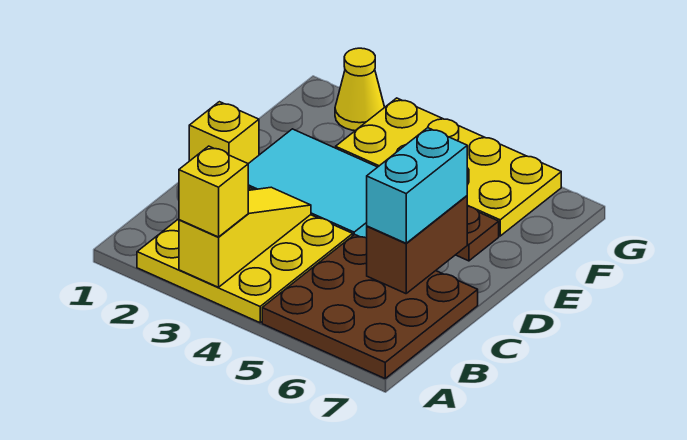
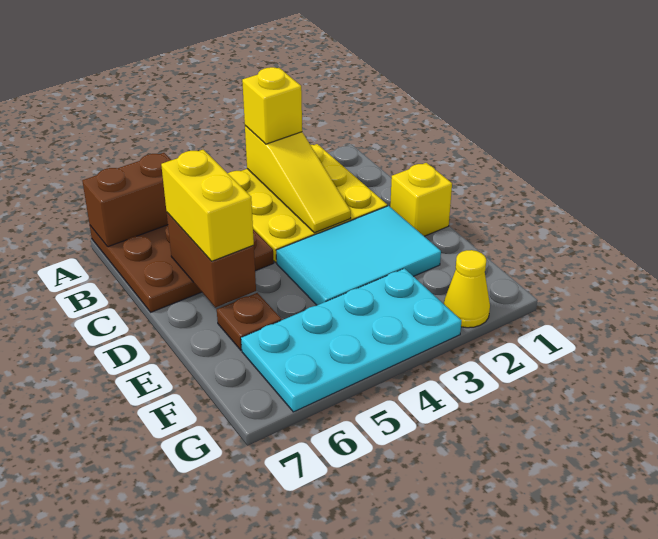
none -> brown brick A6:A7 level 2
cyan brick C6:D6 level 3 -> yellow brick C6:D6 level 3
yellow plate F3:G6 level 1 -> cyan plate F3:G6 level 1

